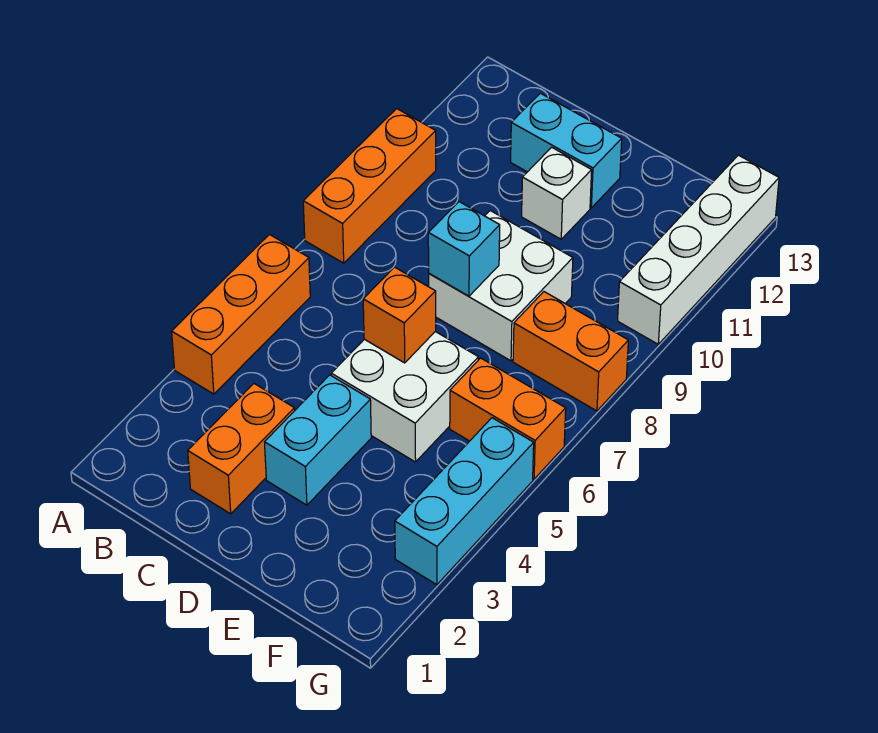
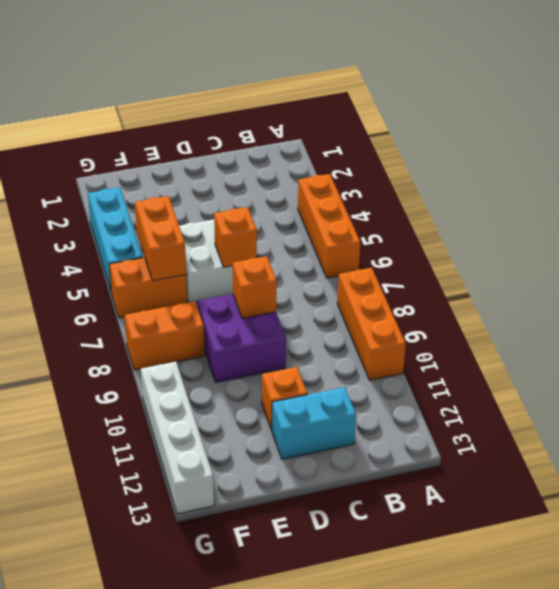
orange brick C2:C3 level 1 -> orange brick F5:F6 level 2
cyan brick D3:D4 level 1 -> none
white brick D8:E9 level 1 -> purple brick D8:E9 level 1
cyan brick D8 level 2 -> orange brick D8 level 2
white brick D11 level 1 -> orange brick D11 level 1

